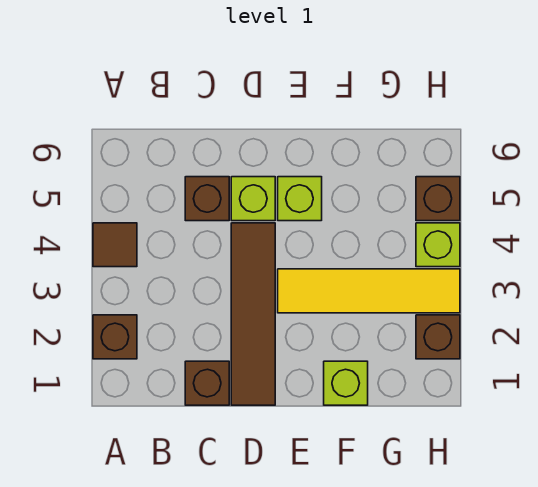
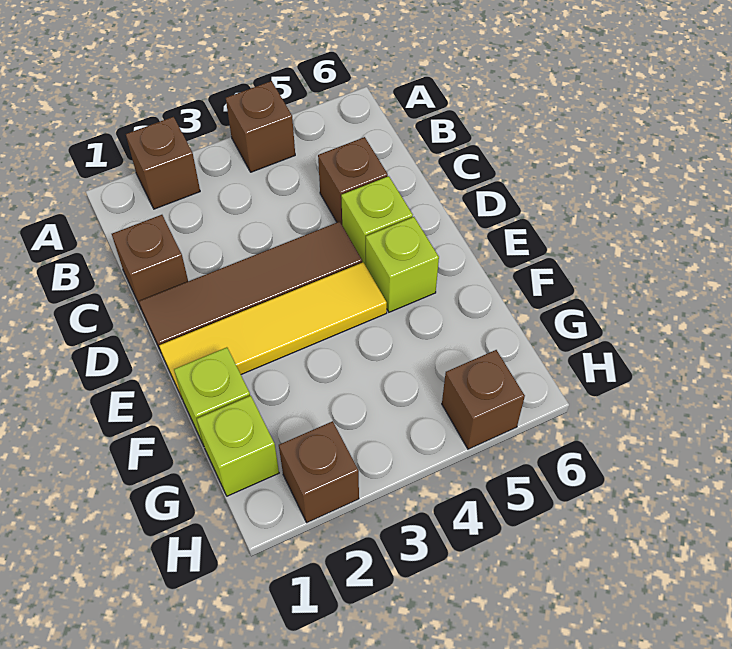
brown tile A4 level 1 -> brown brick A4 level 1
yellow tile E3:H3 level 1 -> yellow tile E1:E4 level 1
lime brick H4 level 1 -> lime brick G1 level 1

